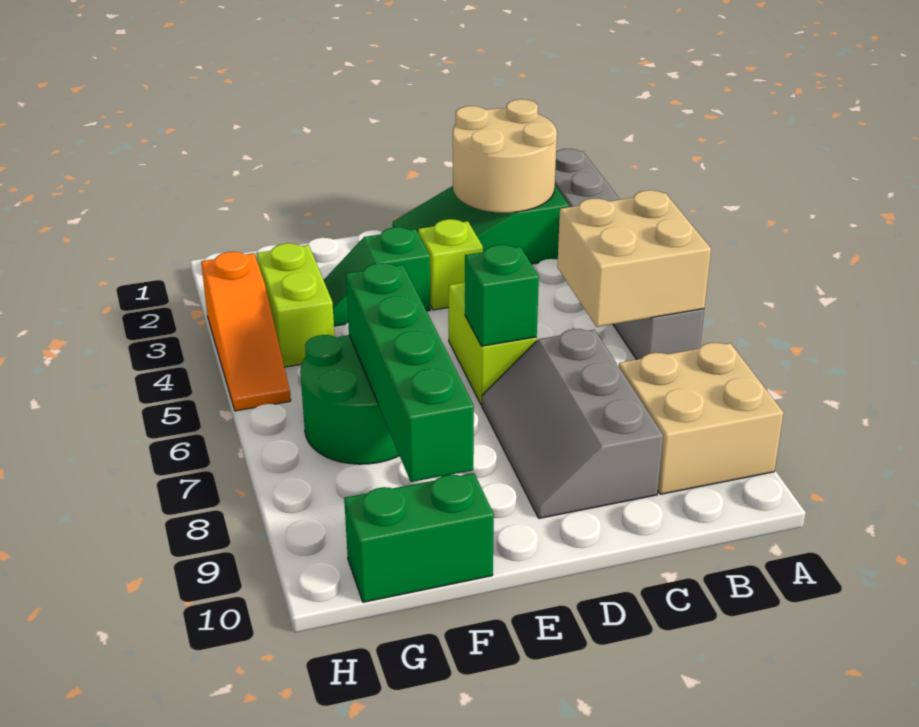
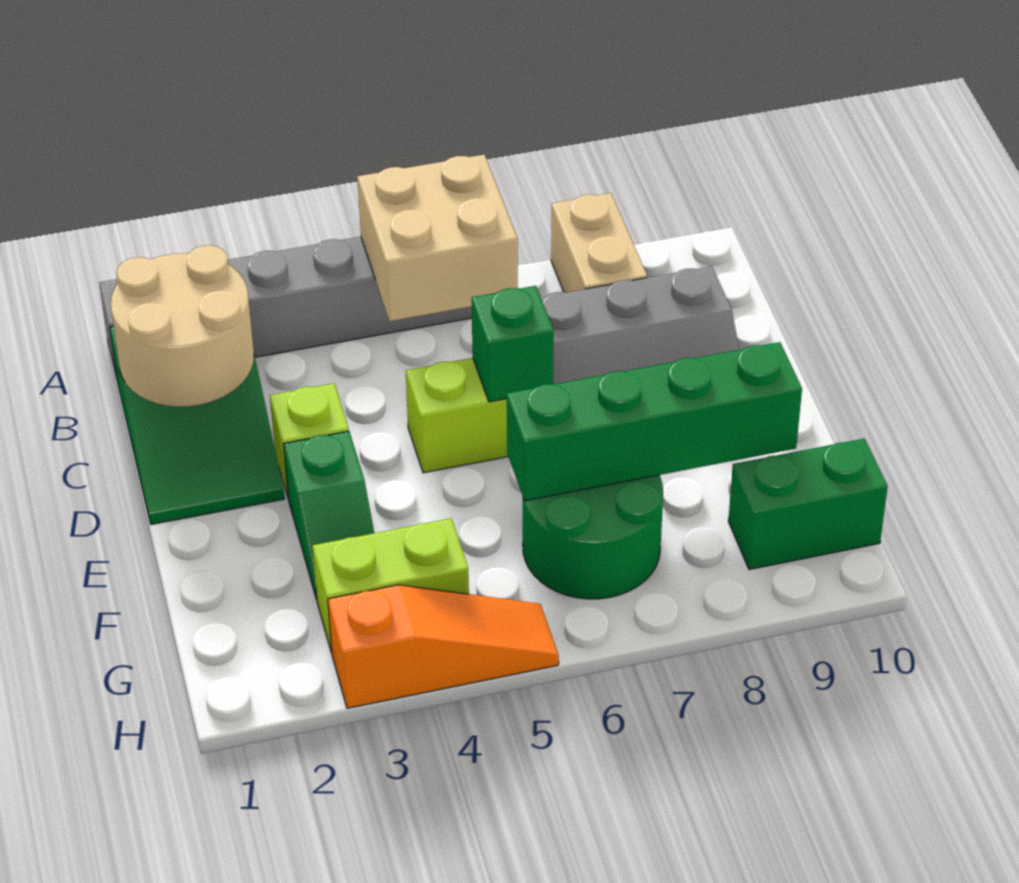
tan brick A8:B9 level 1 -> tan brick A8:B8 level 1
green brick F10:G10 level 1 -> green brick G9:G10 level 1

